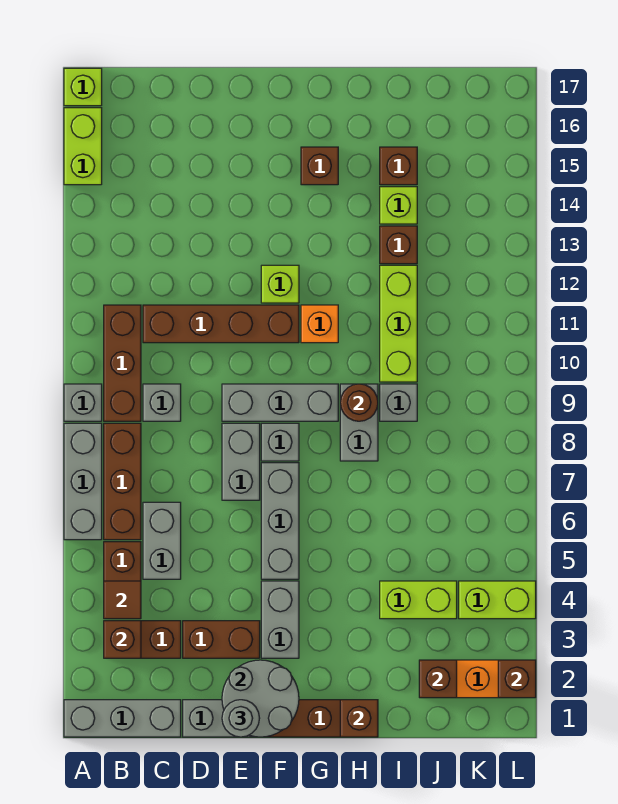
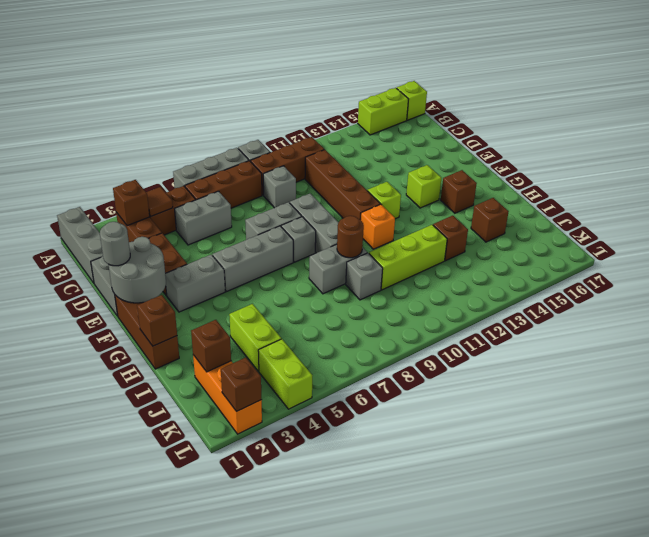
lime brick I14 level 1 -> lime brick F14 level 1

